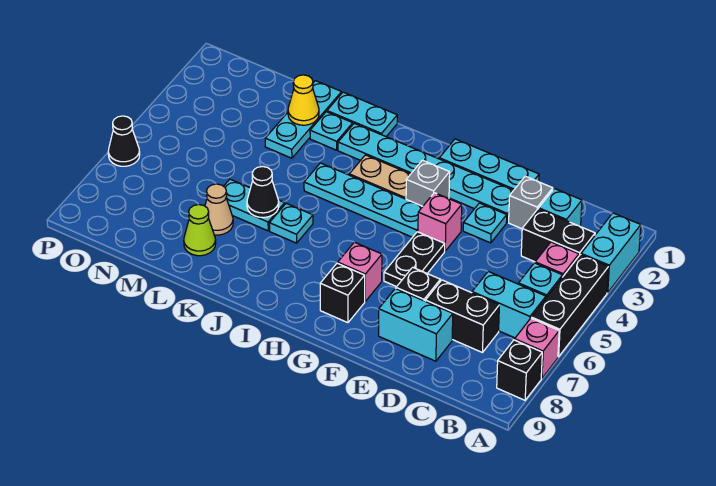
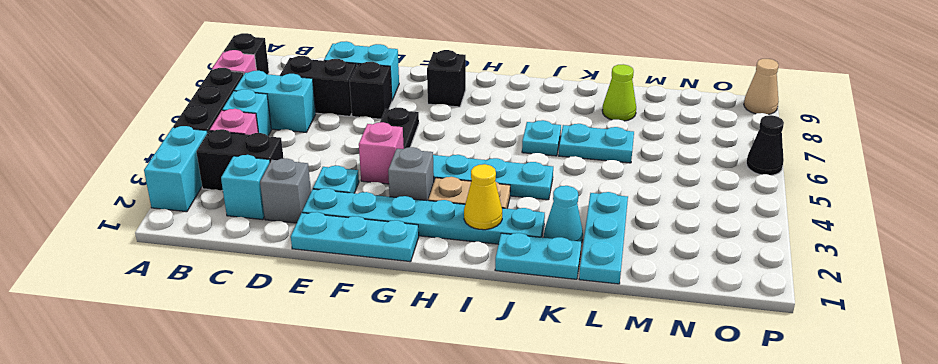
pink brick G7 level 1 -> none
cyan plate K2 level 1 -> cyan cone K2 level 1
black cone K6 level 2 -> none
yellow cone L2 level 2 -> yellow cone I2 level 2
tan cone L7 level 1 -> tan cone P9 level 1

